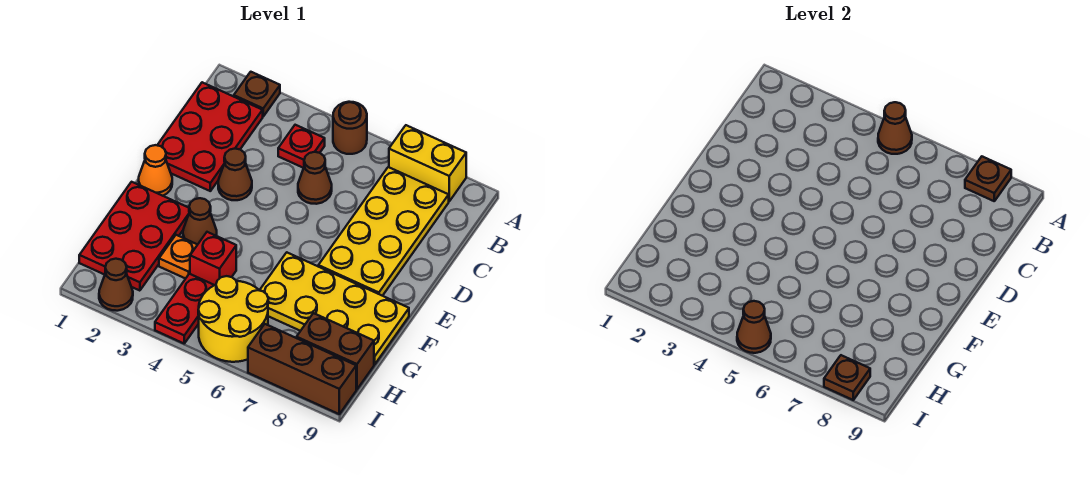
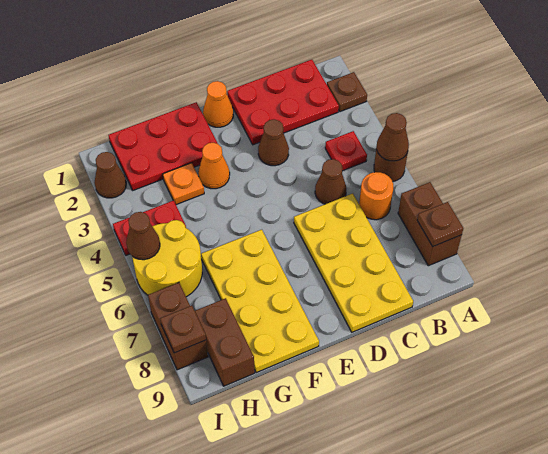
yellow brick A7:A8 level 1 -> brown brick A7:A8 level 1
none -> orange round brick B6 level 1
yellow plate B7:E8 level 1 -> yellow plate C6:D9 level 1
brown cone F3 level 1 -> orange cone F3 level 1
red brick G4 level 1 -> none
brown brick I7:I9 level 1 -> brown brick I7:I8 level 1

